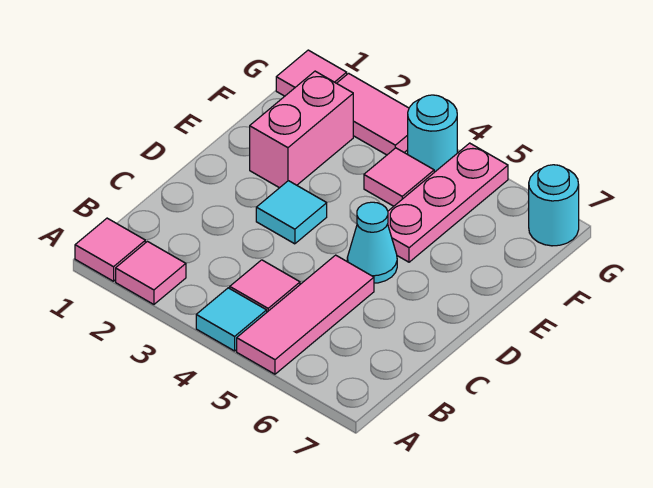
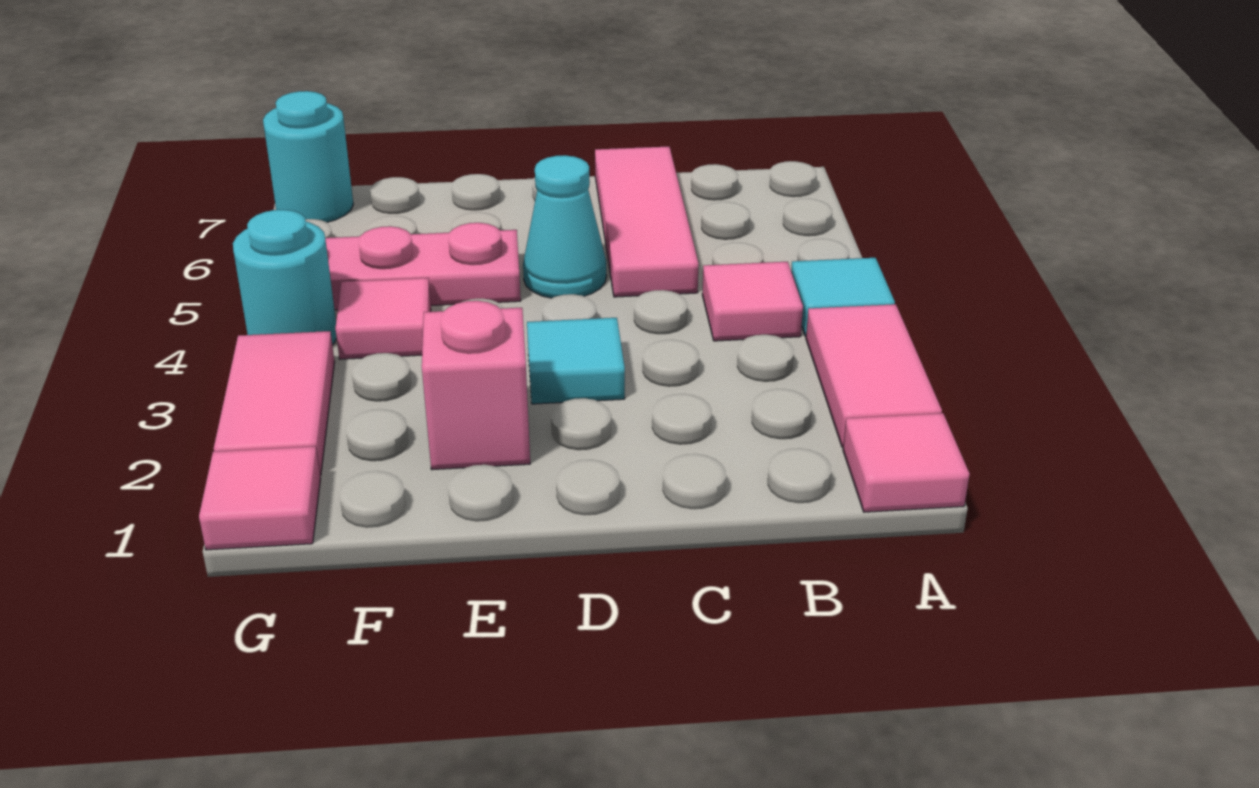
pink tile A2 level 1 -> pink tile A2:A3 level 1
pink tile A5:C5 level 1 -> pink tile C5:C7 level 1
pink brick E2:F2 level 1 -> pink brick E2 level 1

